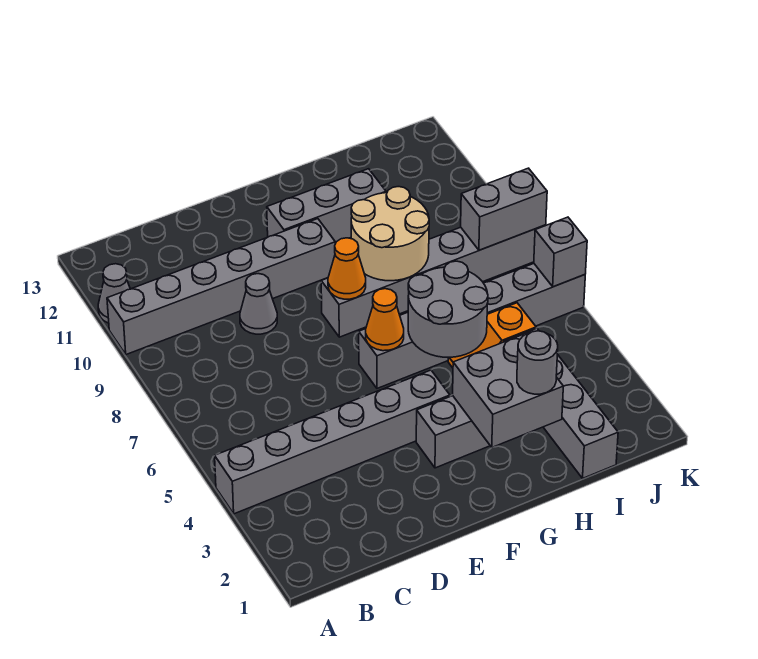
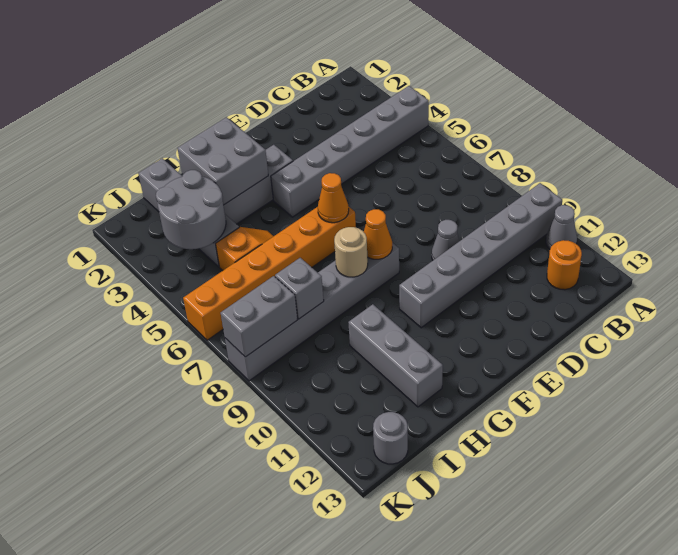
none -> orange round brick B12 level 1
grey brick F6:K6 level 1 -> orange brick F6:K6 level 1
grey brick F11:H11 level 1 -> grey brick H10:H12 level 1
grey round brick G5:H6 level 2 -> grey round brick I3:J4 level 2
tan round brick G8:H9 level 2 -> tan round brick G8 level 2
grey round brick H2 level 3 -> grey round brick J13 level 1
grey brick K6 level 2 -> grey brick I8 level 2

